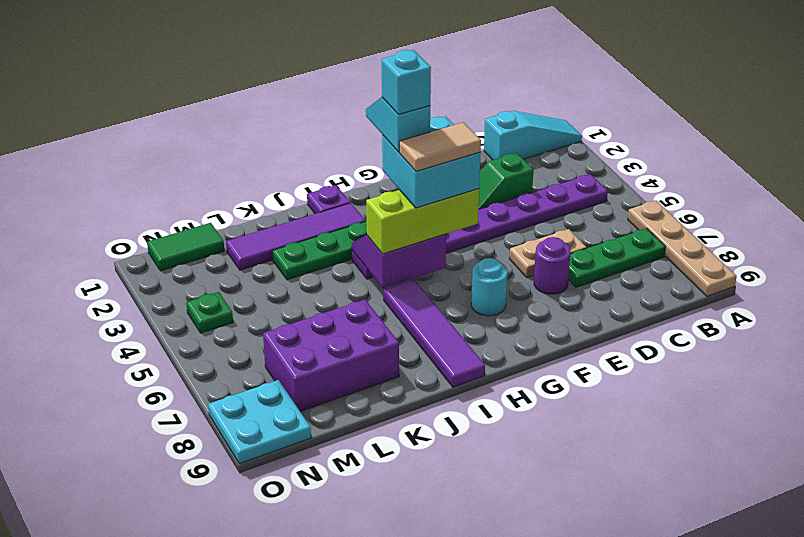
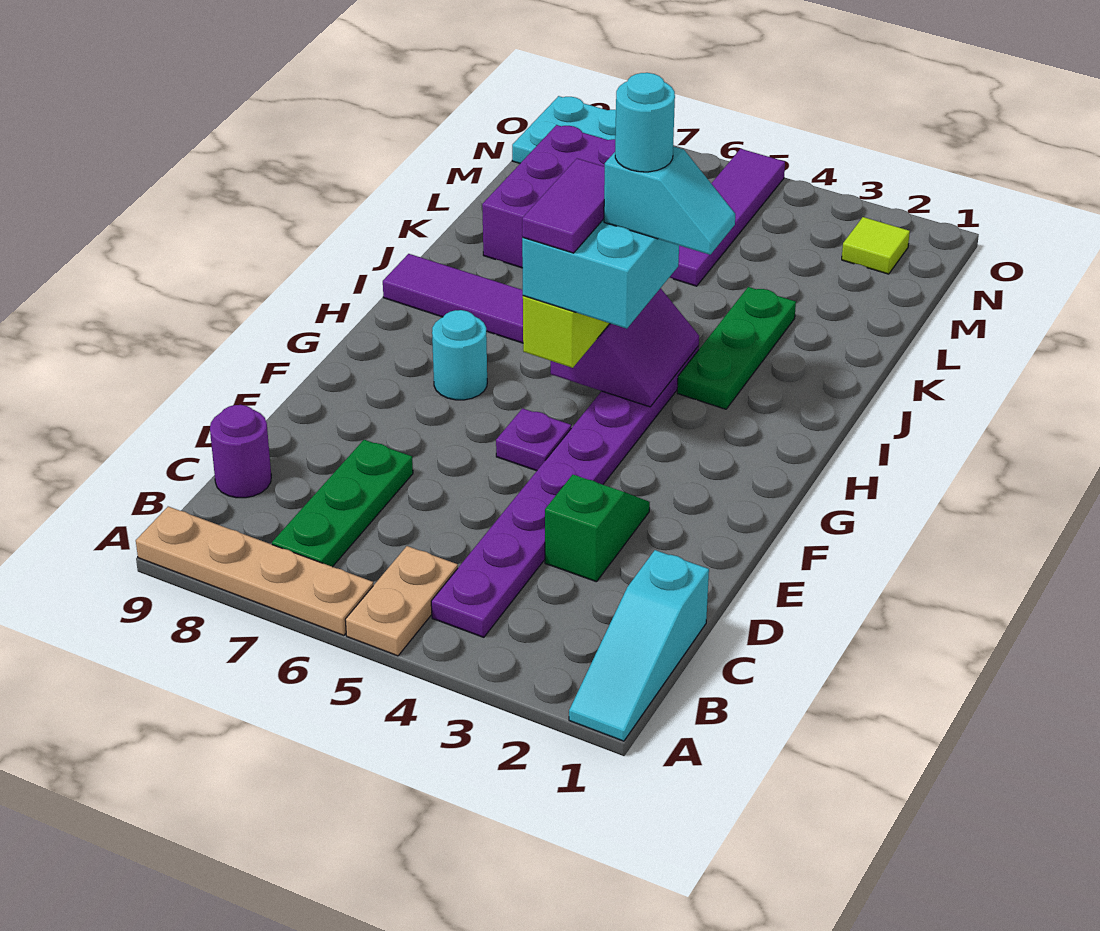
tan plate D6:E6 level 1 -> tan plate A5:B5 level 1
purple round brick E7 level 1 -> purple round brick C9 level 1
tan tile G5:H5 level 5 -> purple tile G5:H5 level 5
cyan brick H4 level 6 -> cyan round brick H4 level 6
purple plate I1 level 1 -> purple plate F5 level 1
purple tile I2:L2 level 1 -> purple tile L5:O5 level 1
green tile M1:N1 level 1 -> none
none -> lime tile N2 level 1
green plate N4 level 1 -> none

